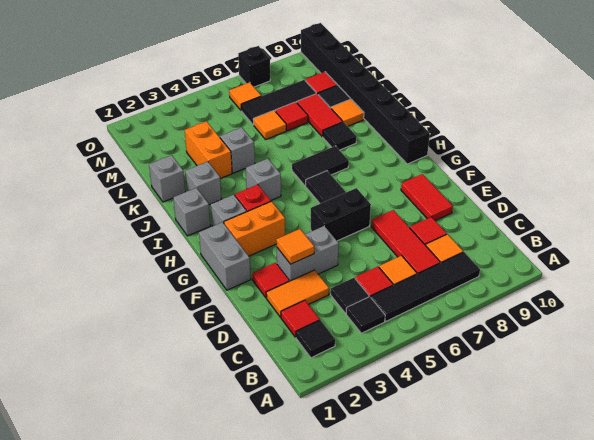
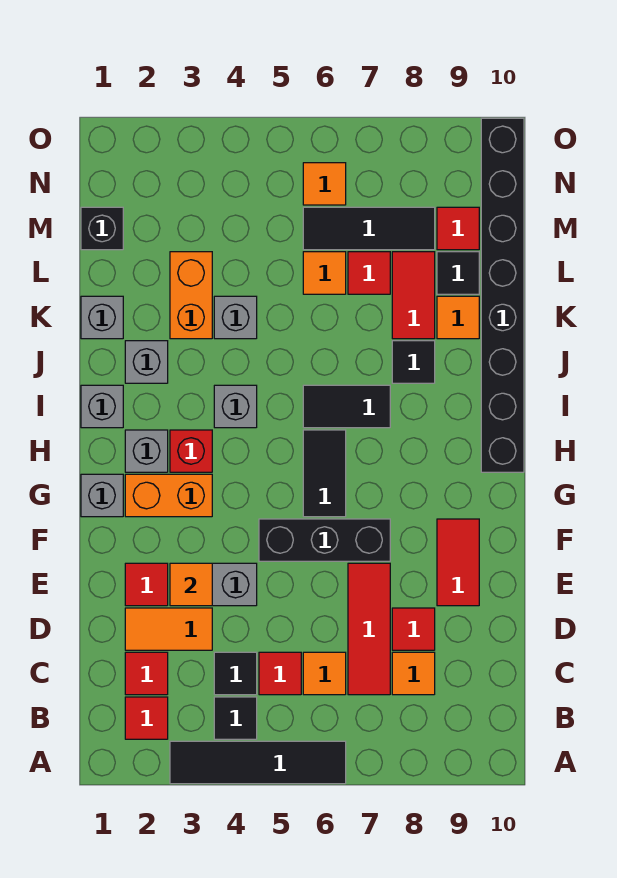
black tile B2 level 1 -> red tile B2 level 1
black tile B5:B8 level 1 -> black tile A3:A6 level 1
grey brick F1:G1 level 1 -> grey brick G1 level 1
black brick F5:F6 level 1 -> black brick F5:F7 level 1
black brick O7 level 1 -> black brick M1 level 1

